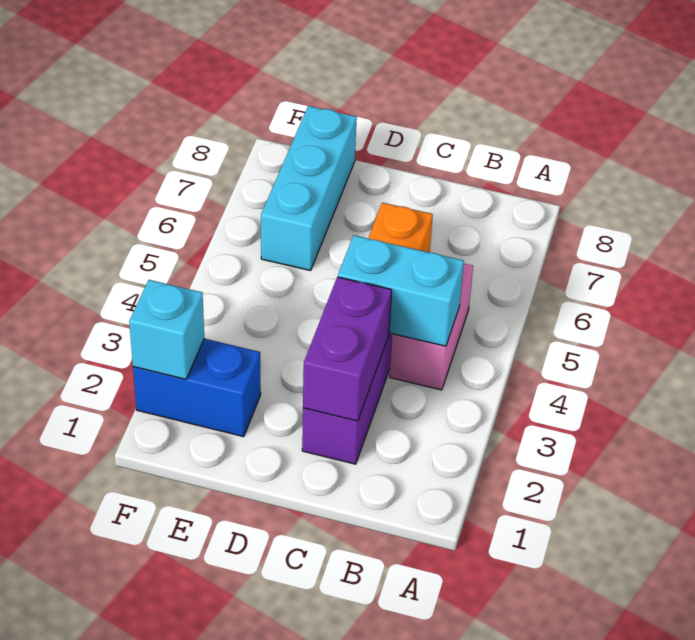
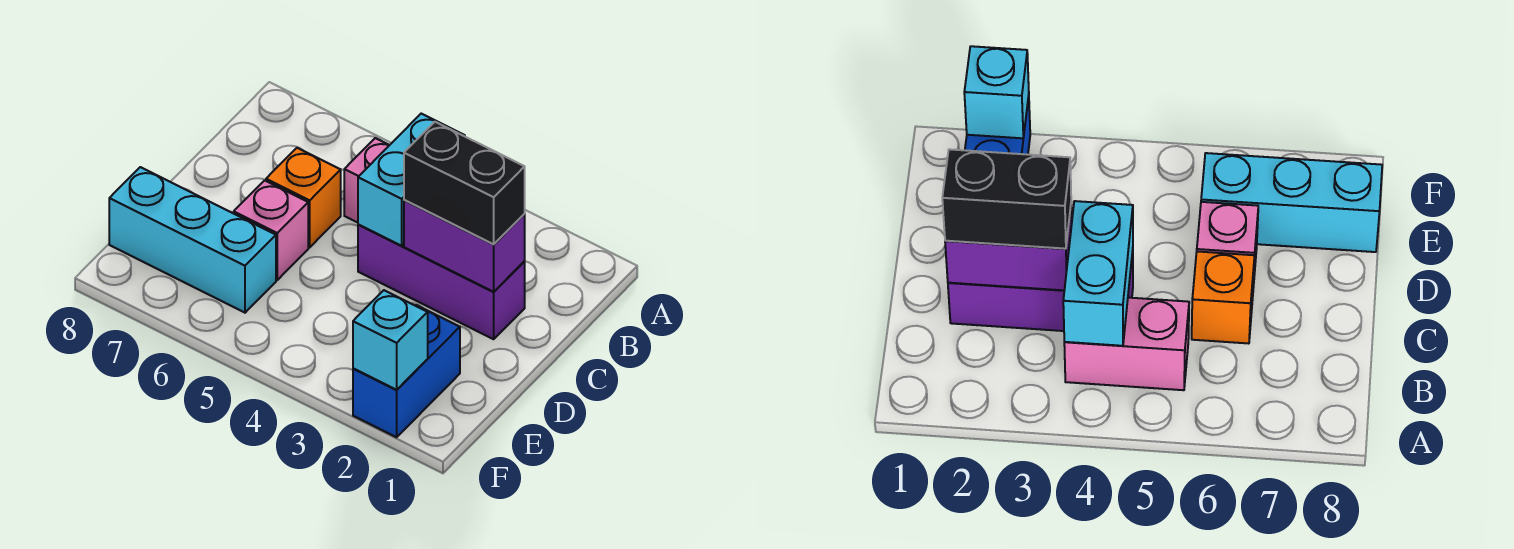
none -> black brick C2:C3 level 3
none -> pink brick D6 level 1

